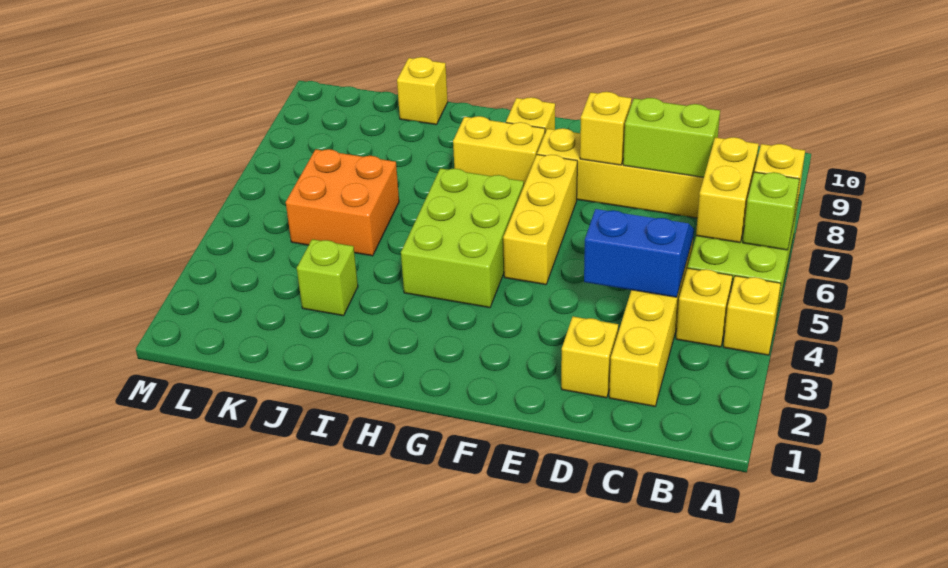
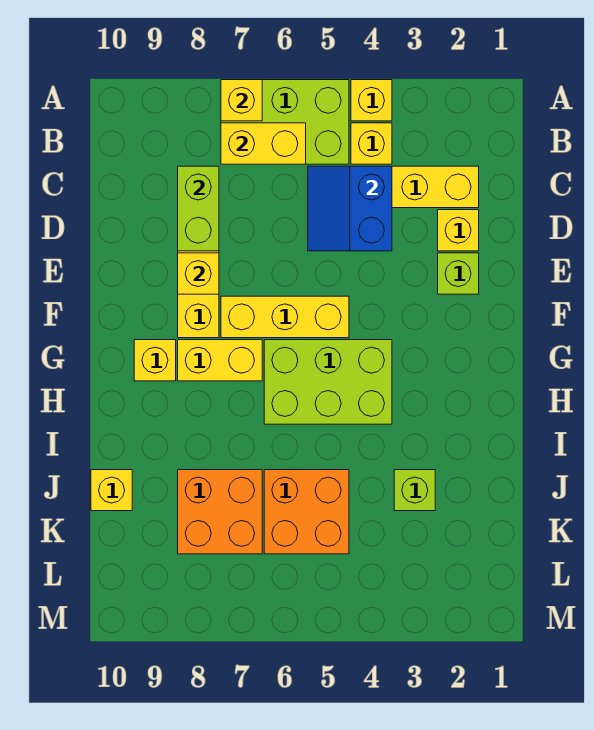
lime brick A6 level 2 -> lime brick E2 level 1
yellow brick G8:H8 level 1 -> yellow brick G7:G8 level 1
none -> orange brick J7:K8 level 1

